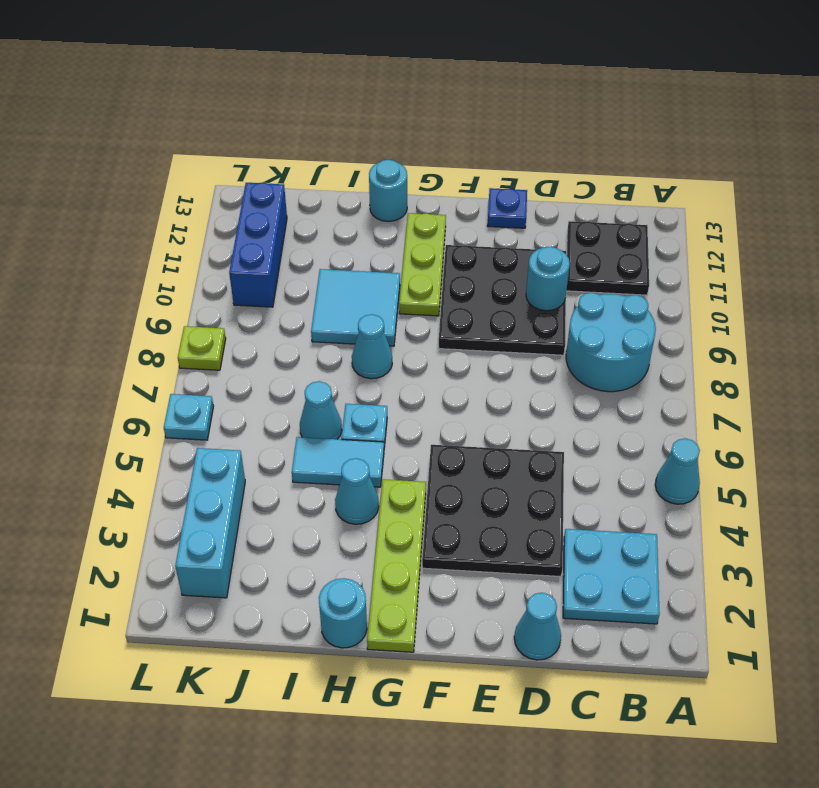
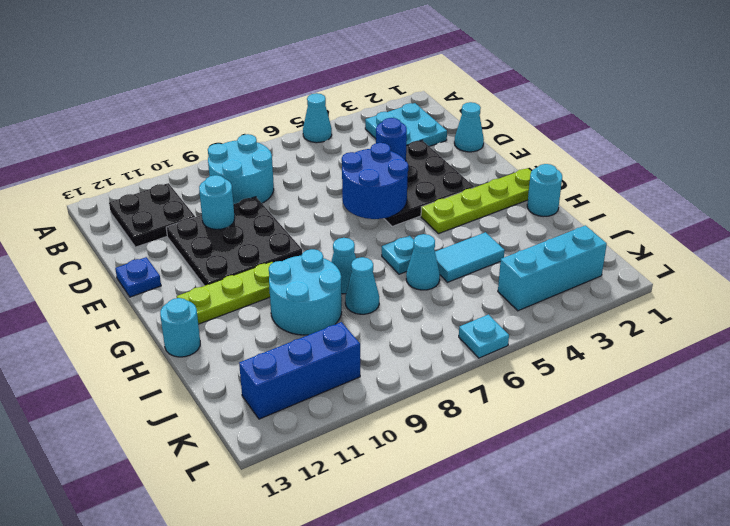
none -> blue round brick D4 level 2
none -> blue round brick E5:F6 level 2
cyan cone H4 level 1 -> cyan cone I8 level 1
cyan tile H5:I5 level 1 -> cyan tile I4:I5 level 1
cyan tile H9:I10 level 1 -> cyan round brick H9:I10 level 1
lime plate L8 level 1 -> none

